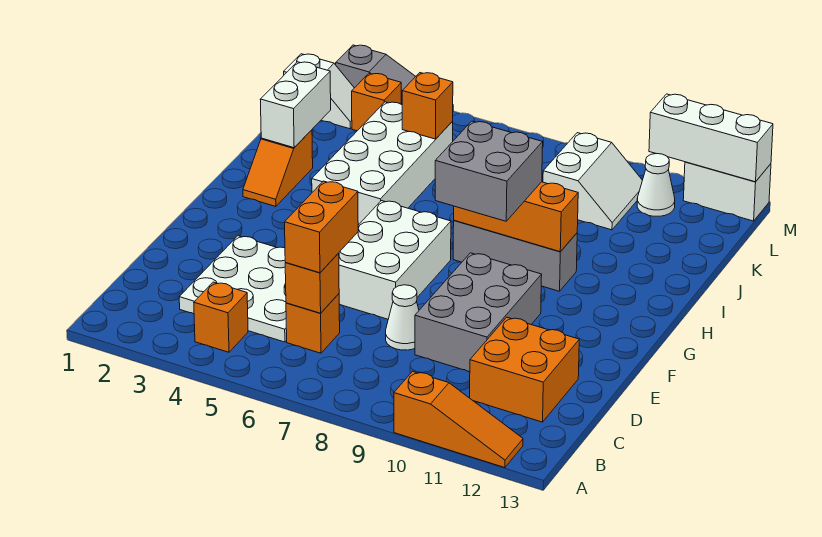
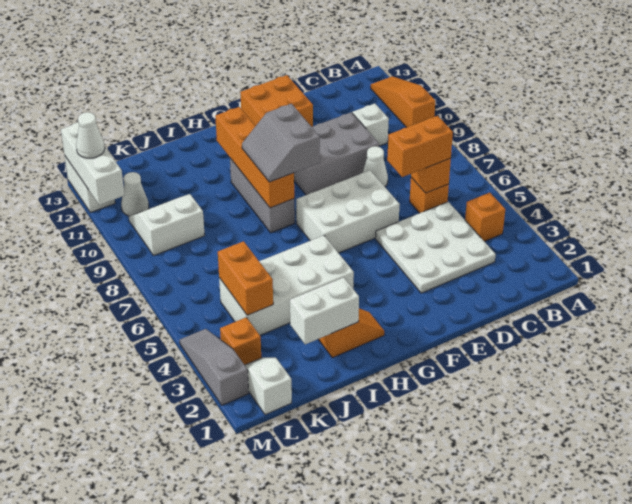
none -> white brick C10 level 1
orange brick C11:D12 level 1 -> orange brick E12:F13 level 1
grey brick G8:H9 level 3 -> grey slope G8:H9 level 3 top G
orange brick H8:H10 level 2 -> orange brick H8:H11 level 2
orange brick K5 level 2 -> orange brick K4:K5 level 2
none -> white cone M12 level 3

